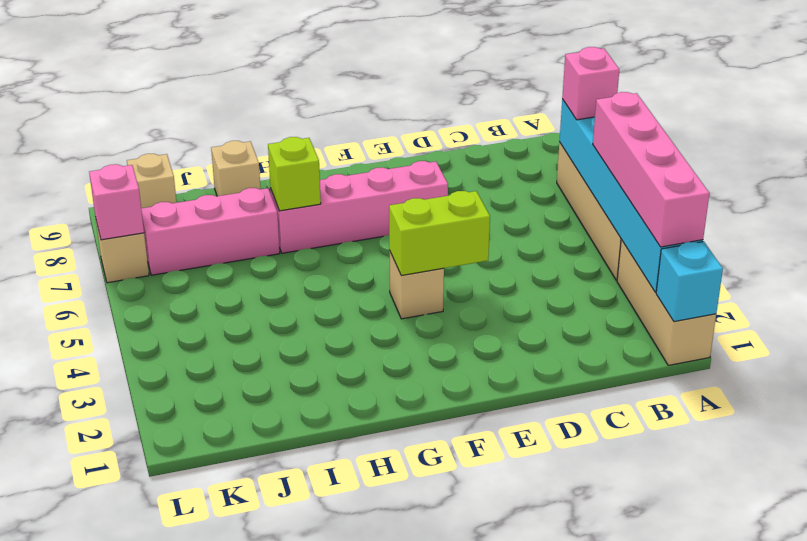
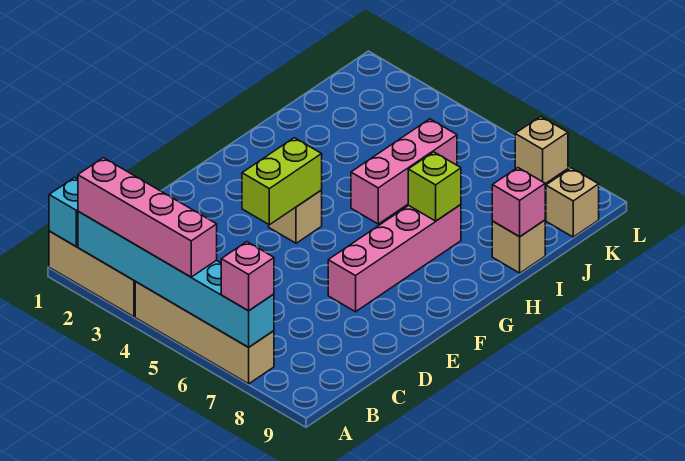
pink brick I7:K7 level 1 -> pink brick H5:J5 level 1
pink brick L7 level 2 -> pink brick I9 level 2

